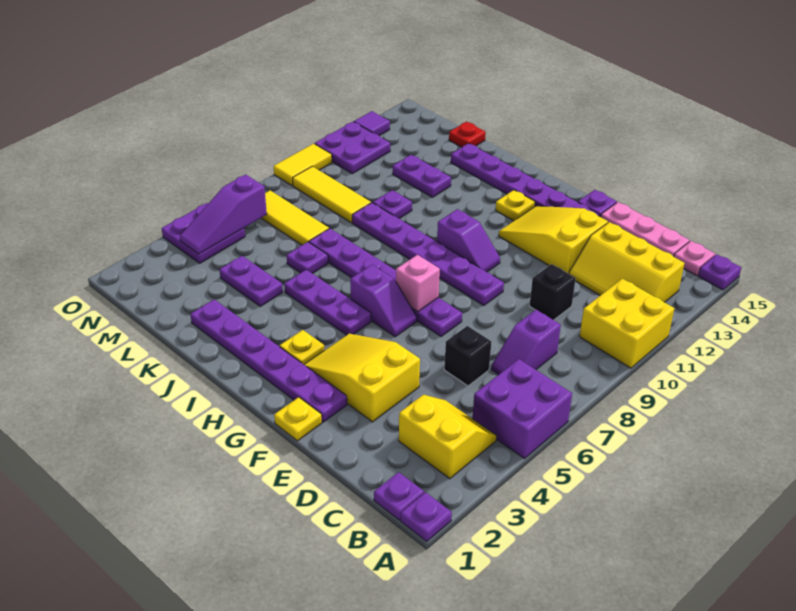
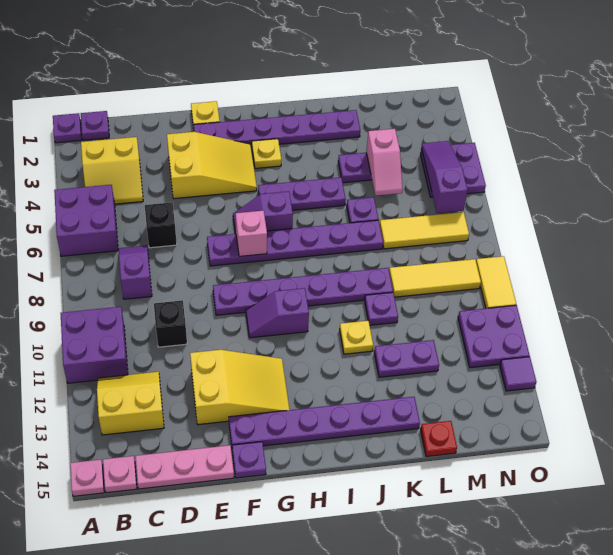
yellow brick A10:B11 level 1 -> purple brick A10:B11 level 1
purple plate A15 level 1 -> pink plate A15 level 1
yellow slope B12:D13 level 1 top 13 -> yellow slope B12:C13 level 1 top 13
yellow plate H13 level 1 -> yellow plate J11 level 1
none -> pink slope L4:L5 level 2 top 4

